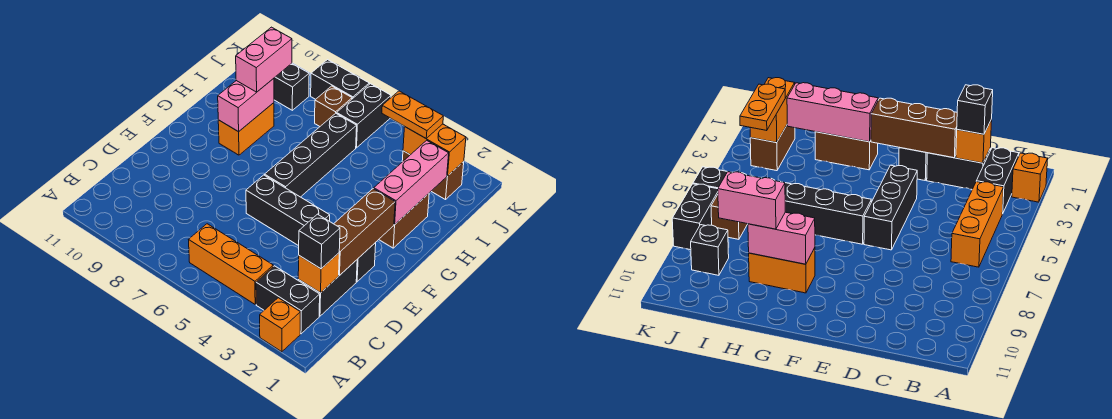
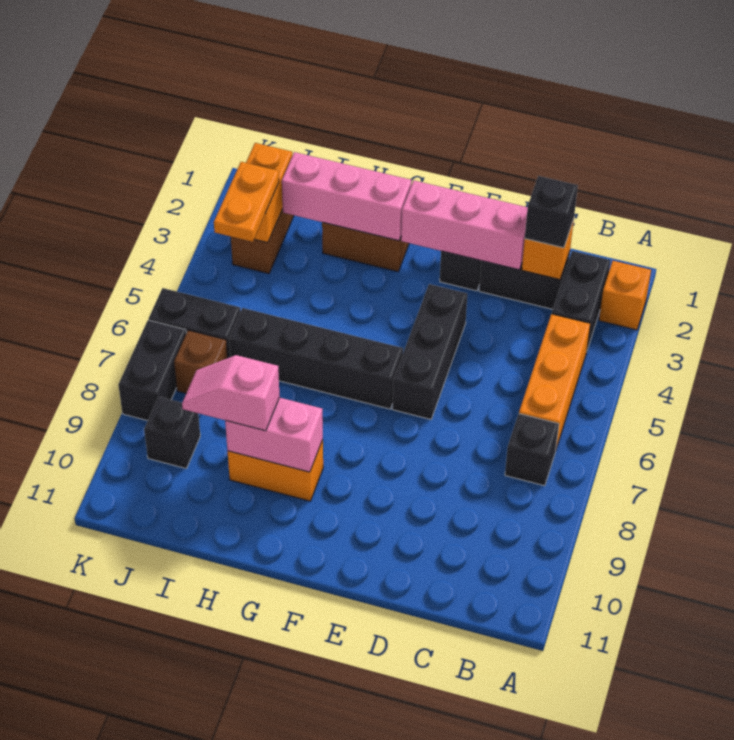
none -> black brick B7 level 1
brown brick D2:F2 level 2 -> pink brick D2:F2 level 2
pink brick H9:I9 level 3 -> pink slope H9:I9 level 3 top H

